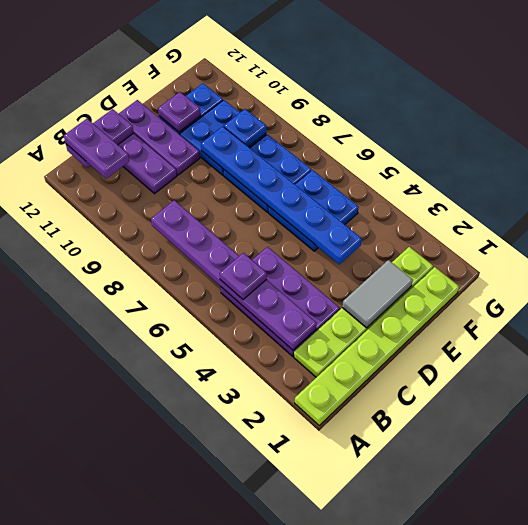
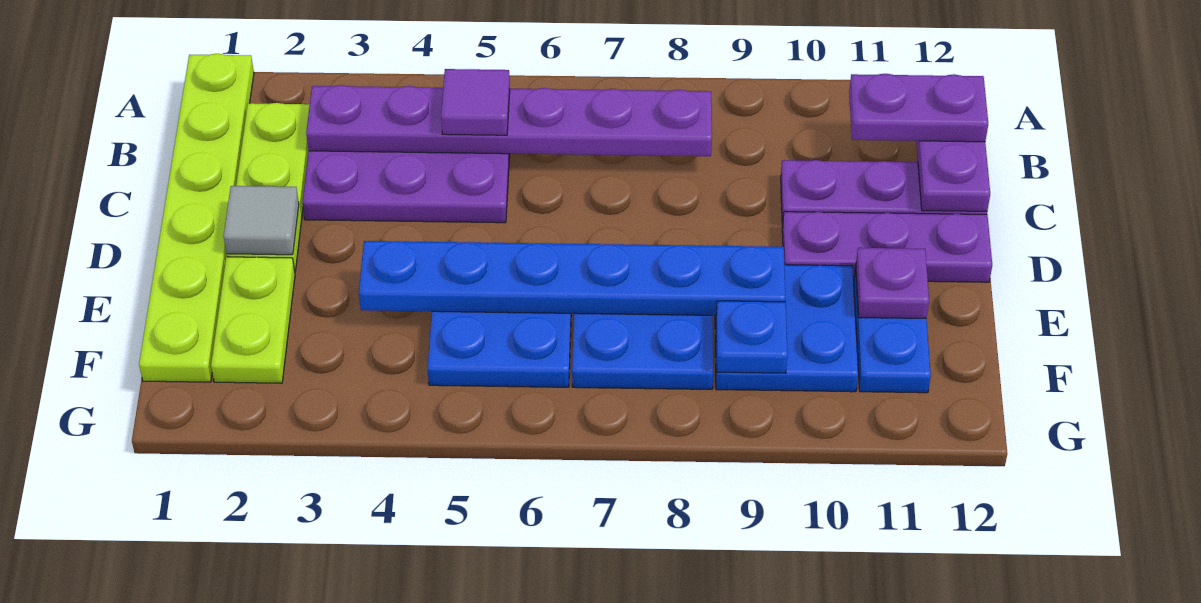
purple plate B5 level 3 -> purple tile B5 level 3
grey tile D2:E2 level 2 -> grey tile D2 level 2

